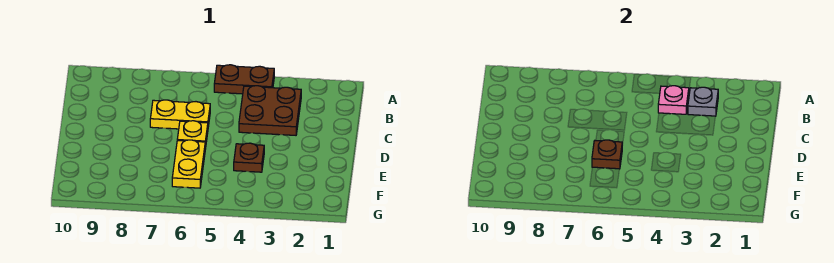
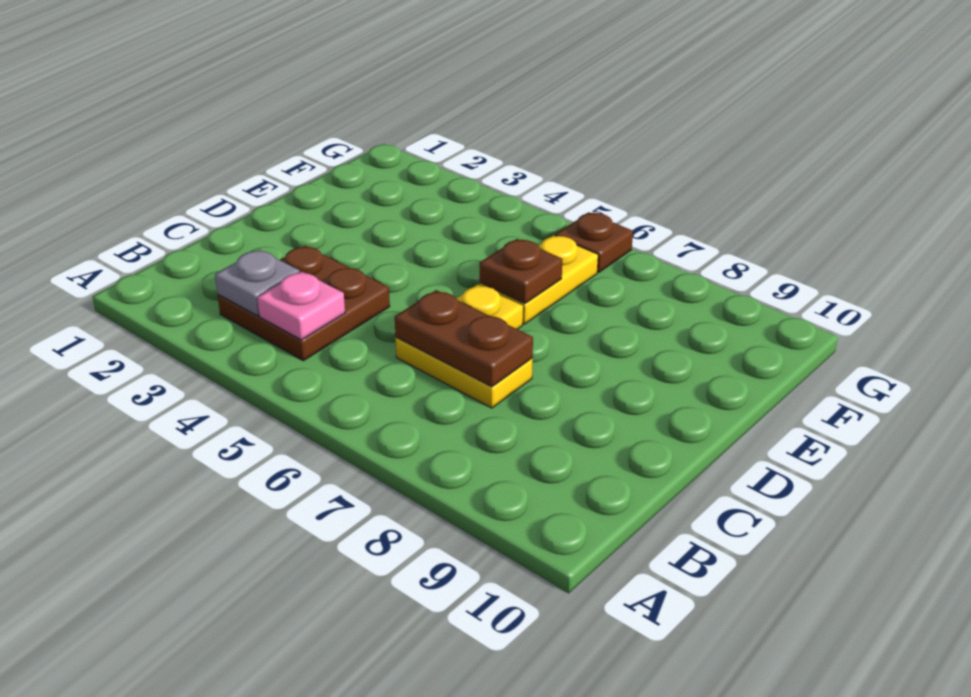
brown plate A4:A5 level 1 -> brown plate C6:C7 level 2
brown plate E4 level 1 -> brown plate G6 level 1

